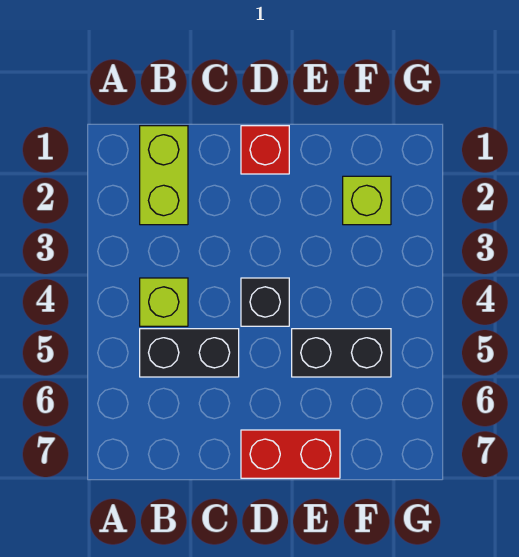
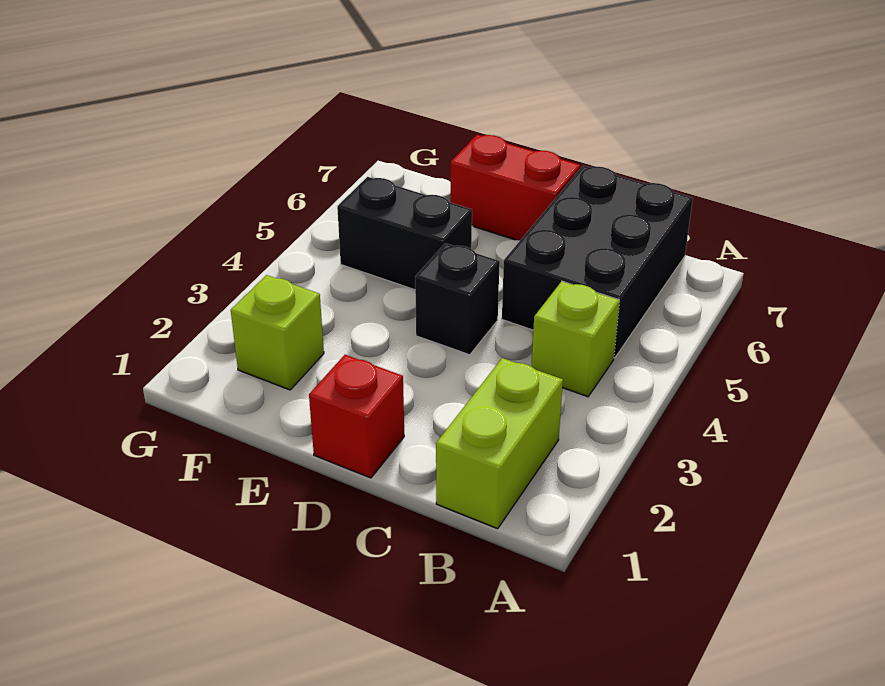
black brick B5:C5 level 1 -> black brick B5:C7 level 1

